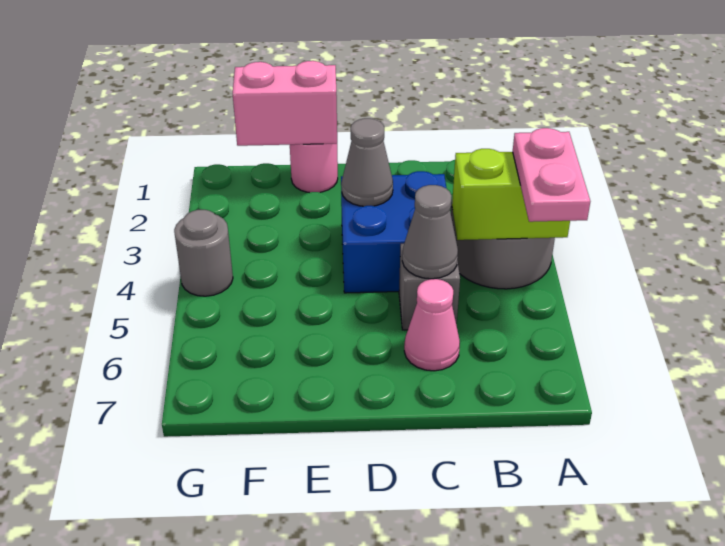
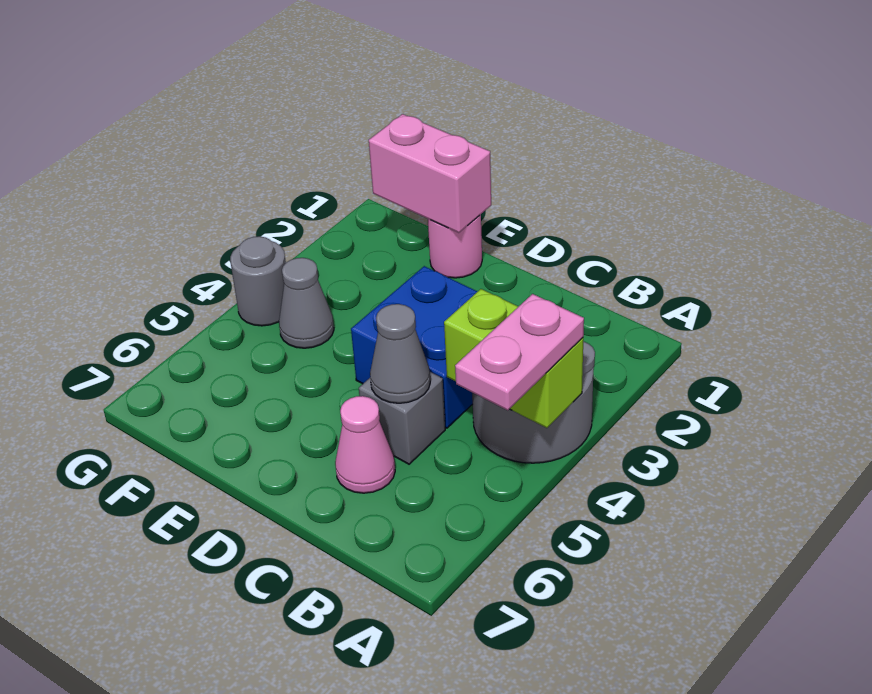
grey cone D3 level 2 -> grey cone F4 level 1

